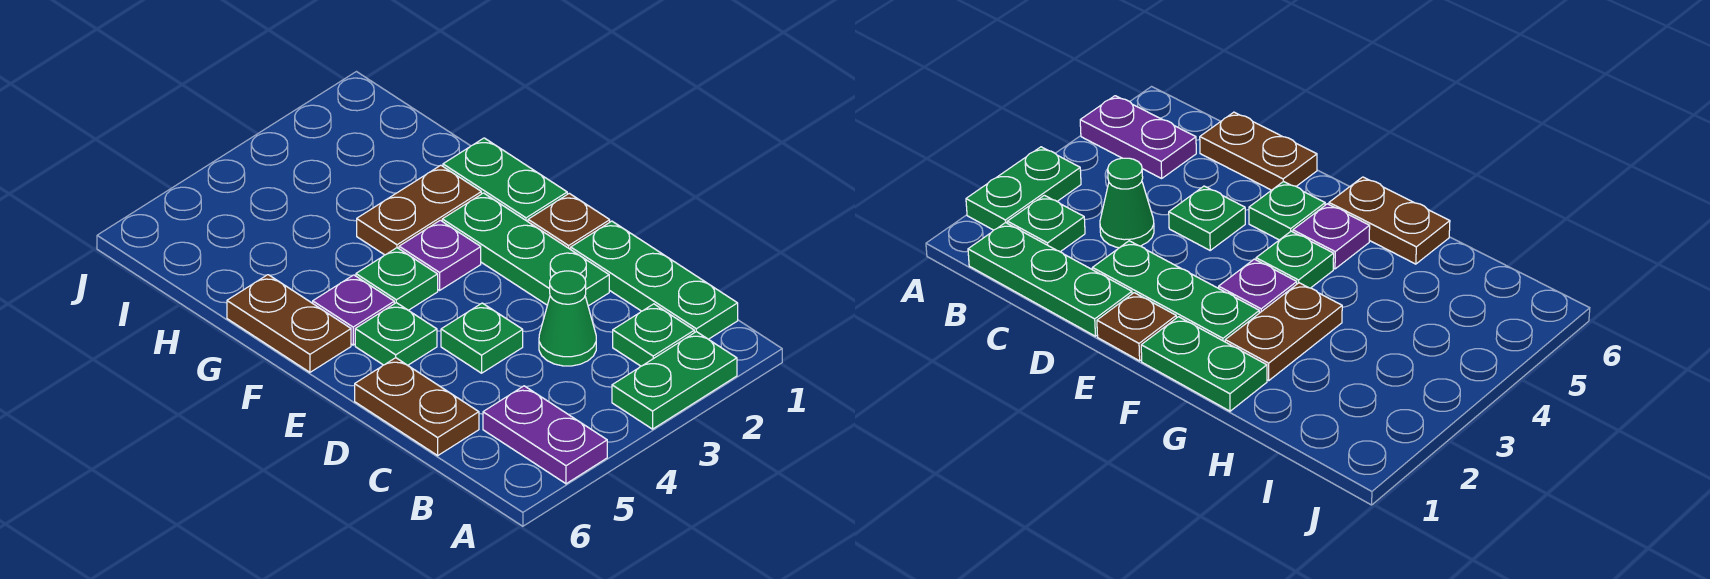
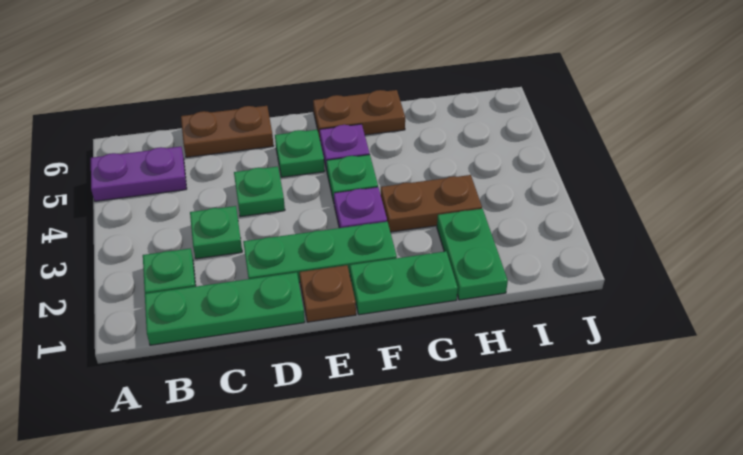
green plate A2:A3 level 1 -> green plate H1:H2 level 1
green cone C3 level 1 -> green plate C3 level 1
brown plate G2:G3 level 1 -> brown plate G3:H3 level 1

